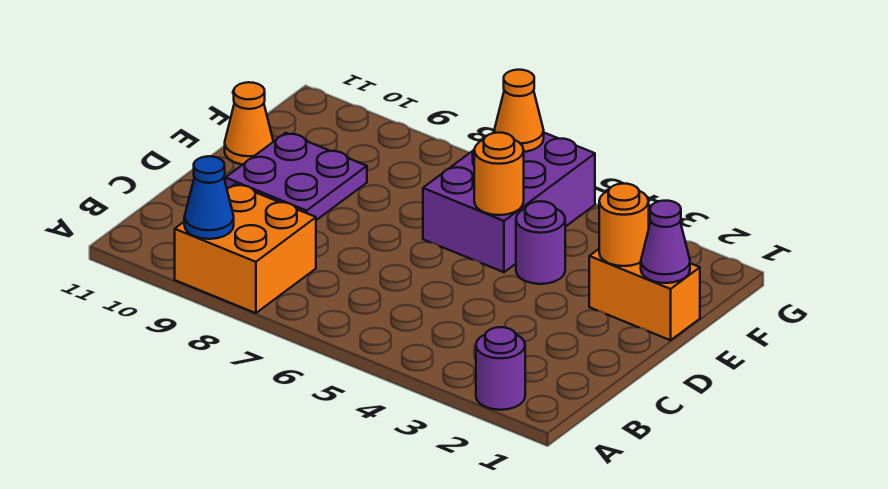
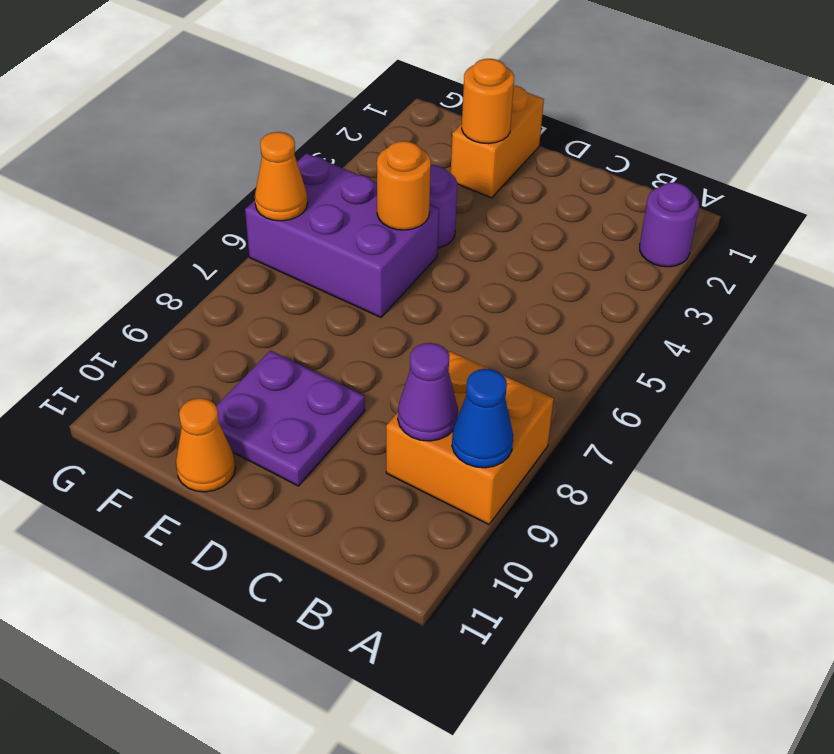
purple cone E1 level 2 -> purple cone B9 level 2

